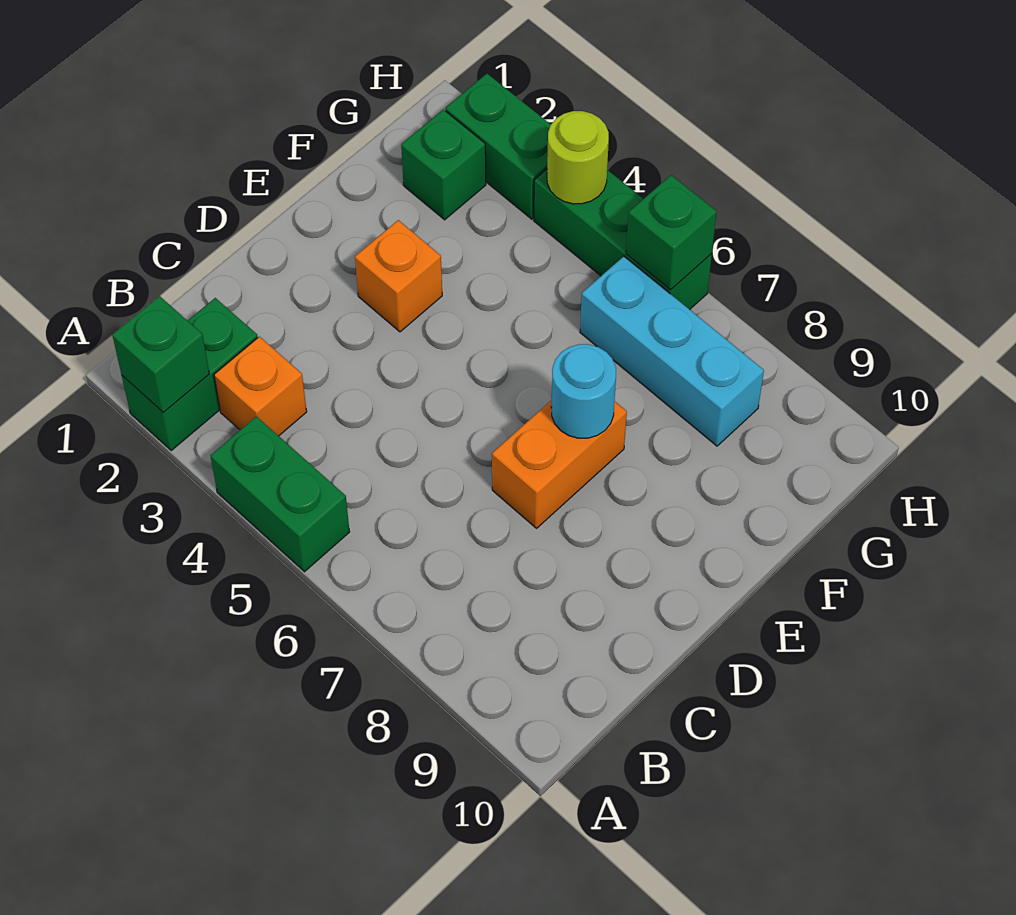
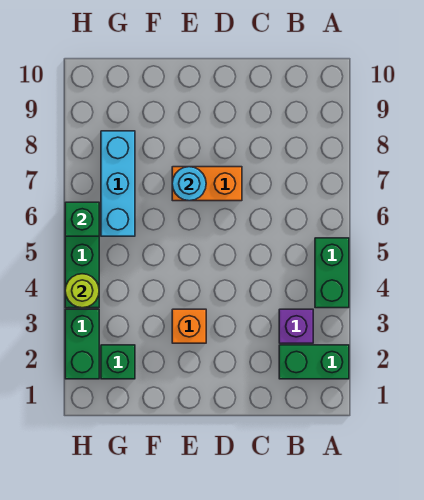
green brick A2 level 2 -> none
orange brick B3 level 1 -> purple brick B3 level 1

